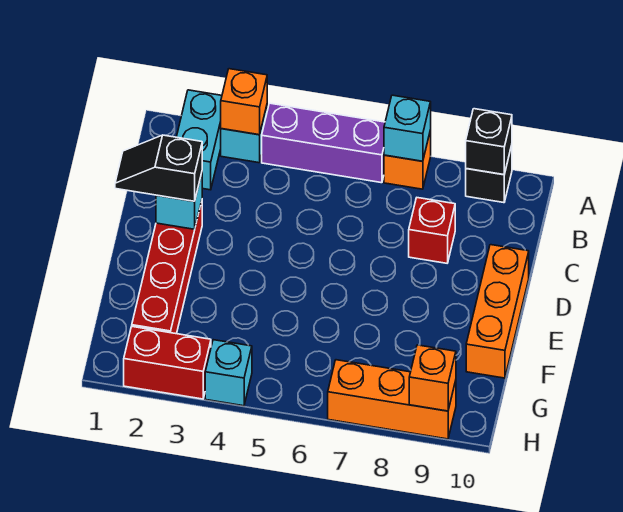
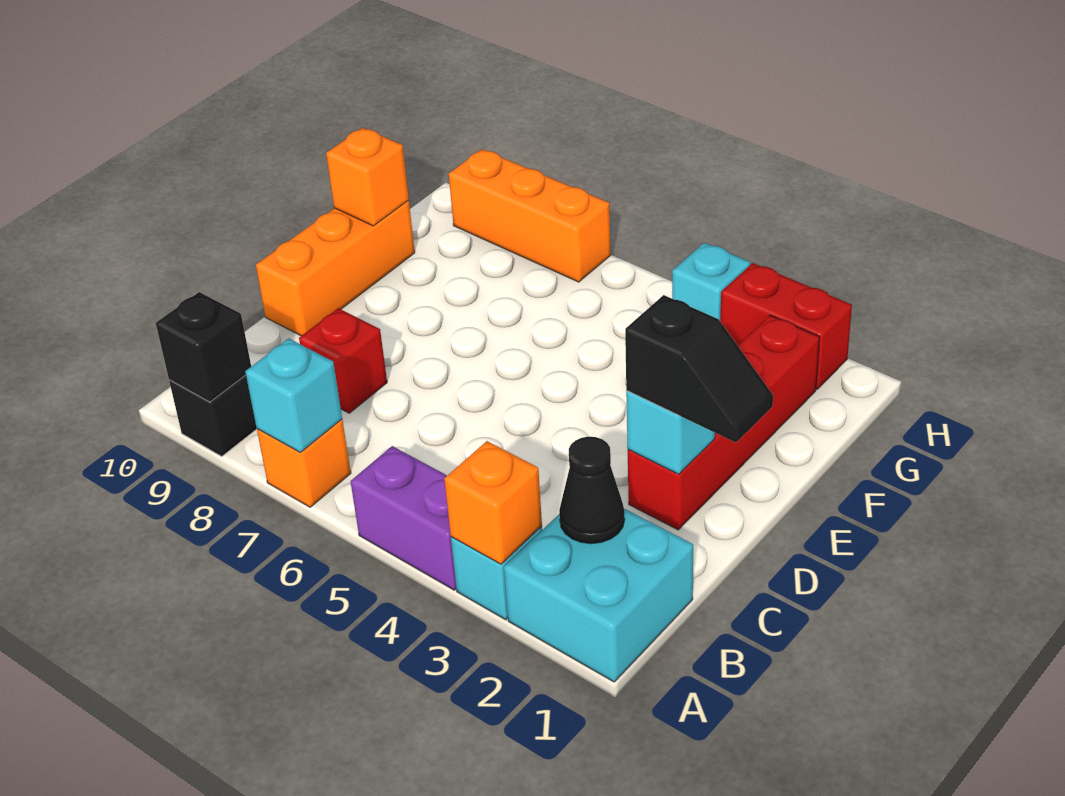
cyan brick A2:B2 level 1 -> cyan brick A1:B2 level 1
purple brick A4:A6 level 1 -> purple brick A4:A5 level 1
none -> black cone B2 level 2
orange brick H9 level 2 -> orange brick F10 level 2

